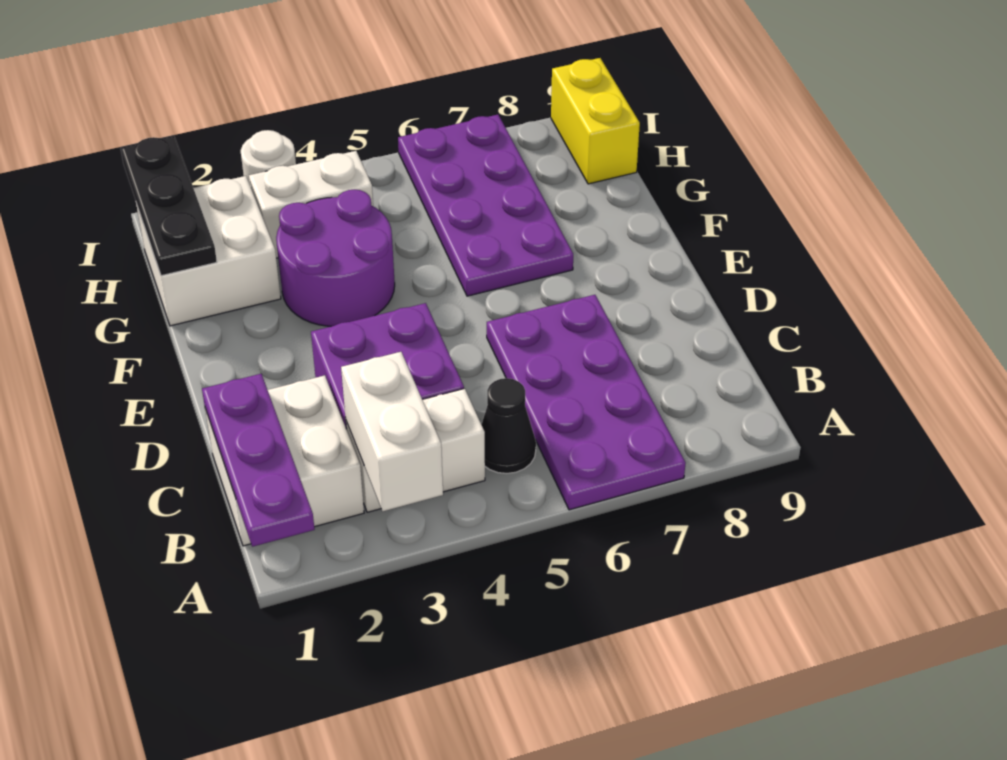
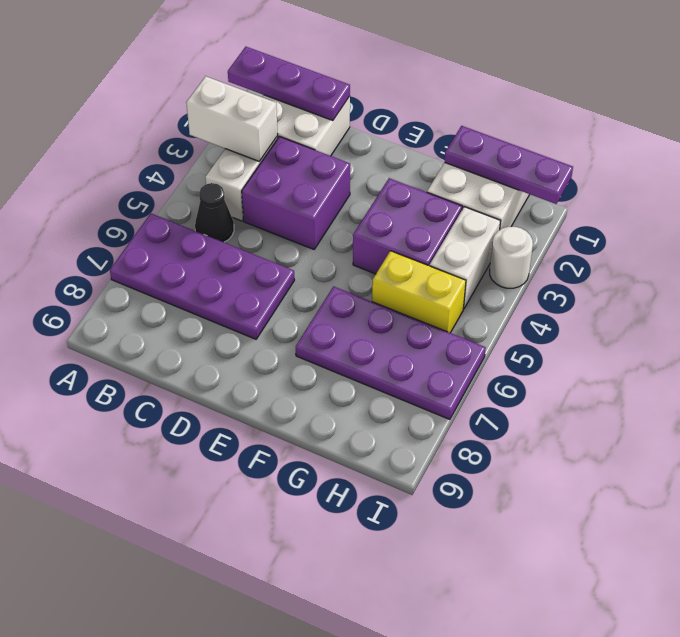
purple round brick F3:G4 level 1 -> purple brick F3:G4 level 1
black plate G1:I1 level 2 -> purple plate G1:I1 level 2
yellow brick H9:I9 level 1 -> yellow brick G5:H5 level 1

